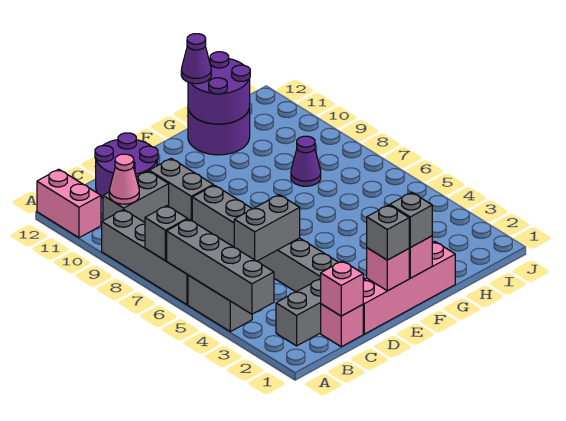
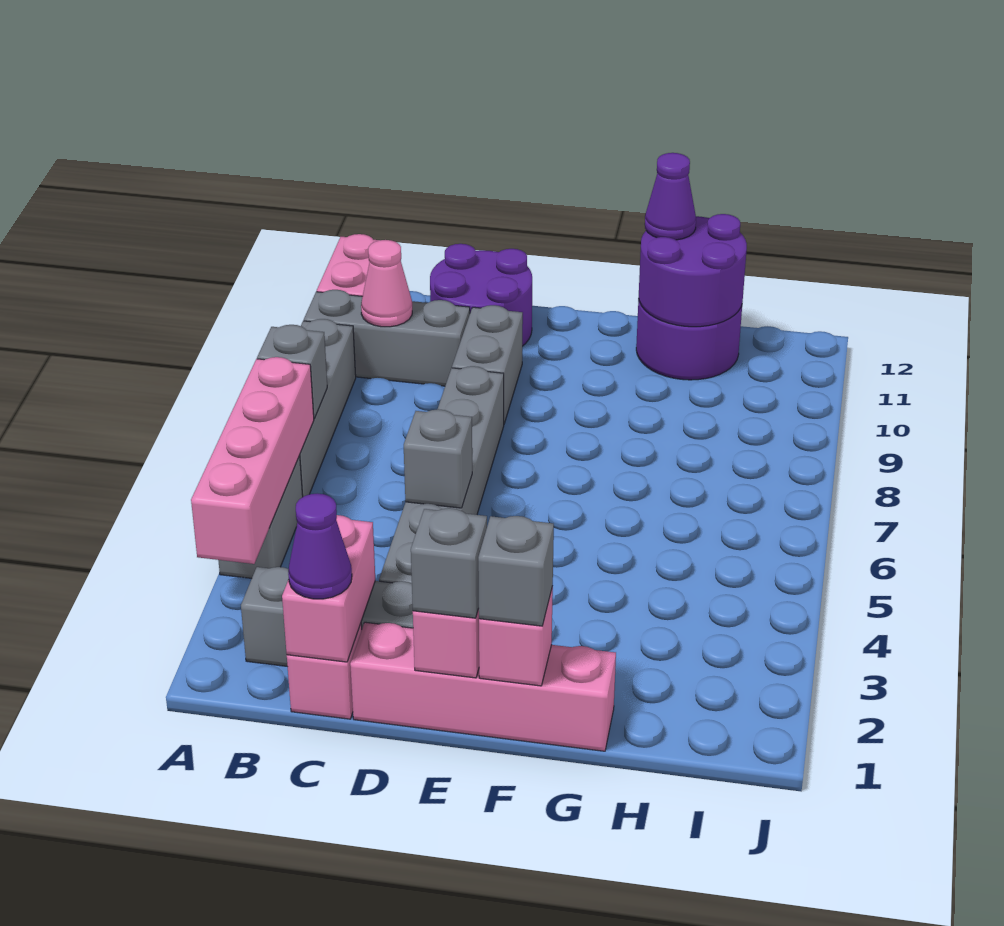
grey brick A3:A6 level 2 -> pink brick A3:A6 level 2
grey brick B10:C10 level 1 -> grey brick A10:C10 level 1
pink brick C1 level 2 -> pink brick C1:C2 level 2
grey brick C5:D5 level 2 -> grey brick D5 level 2
purple cone H8 level 1 -> purple cone C1 level 3

